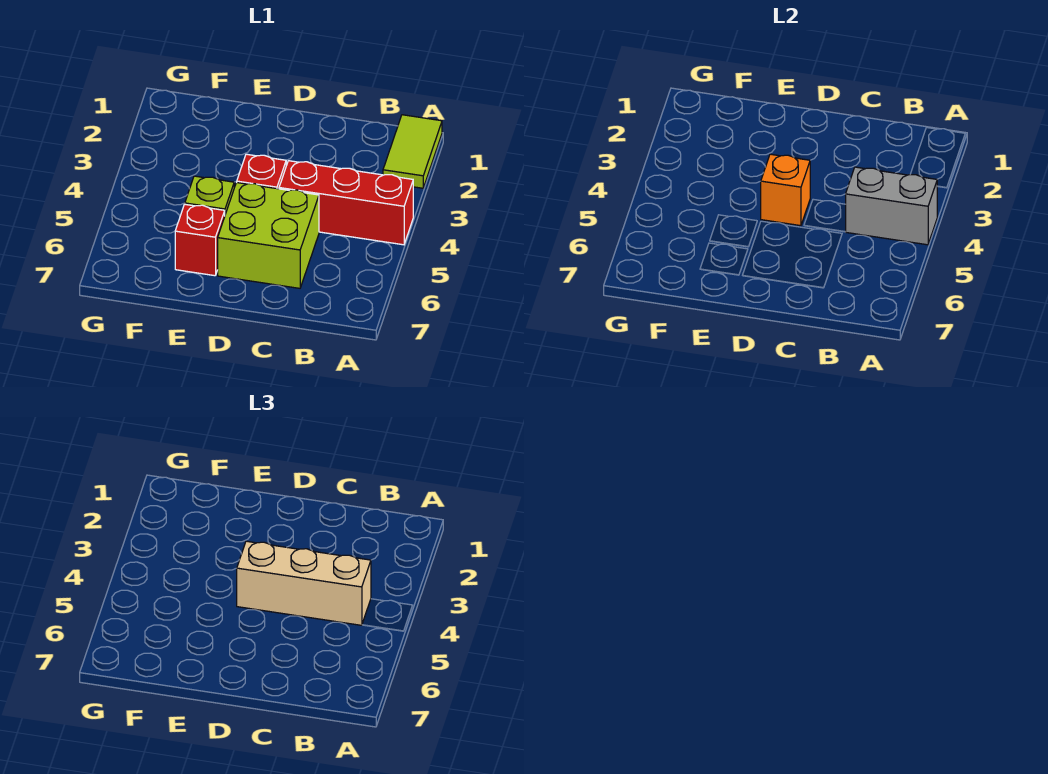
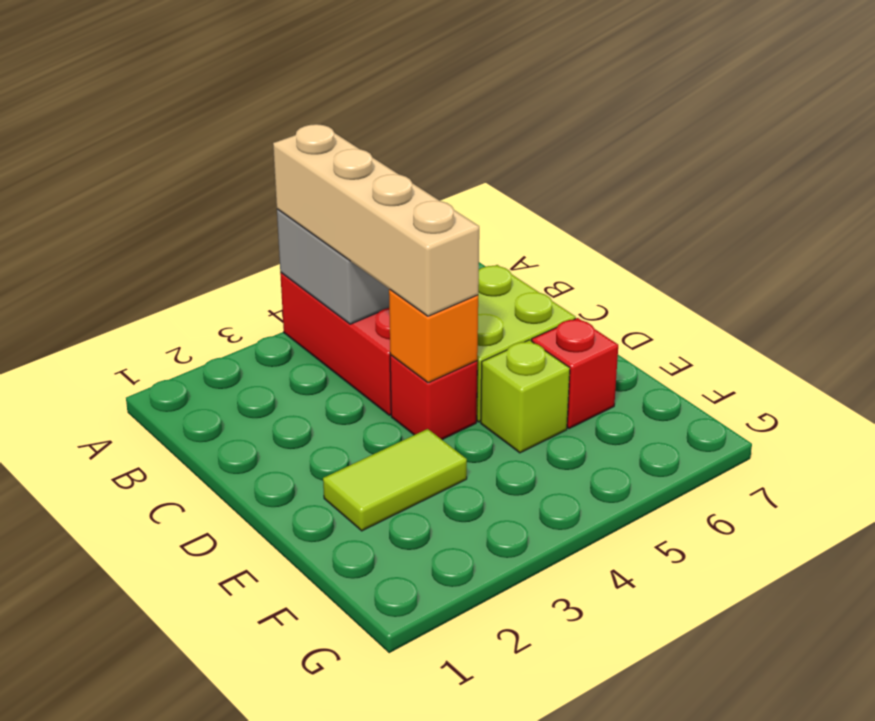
lime tile A1:A2 level 1 -> lime tile E2:E3 level 1
tan brick B4:D4 level 3 -> tan brick A4:D4 level 3

